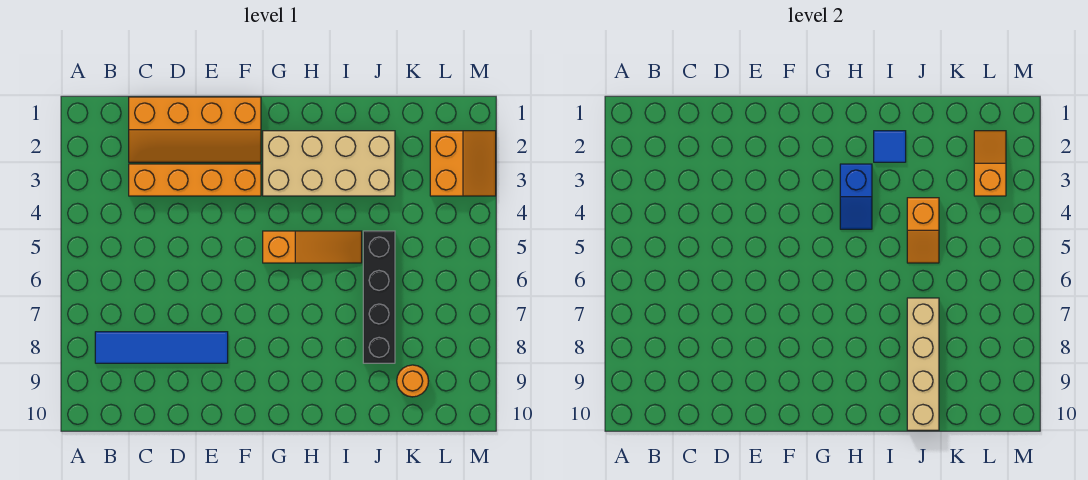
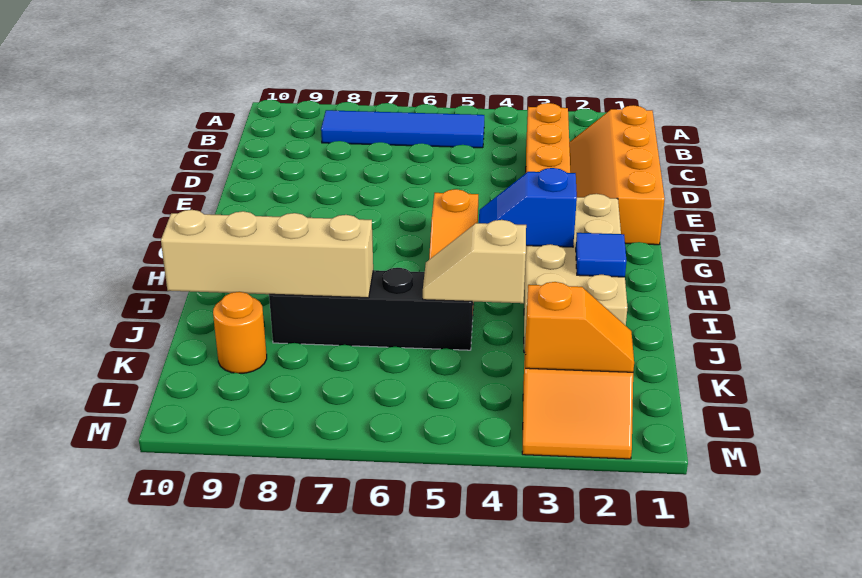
blue tile B8:E8 level 1 -> blue tile B5:B8 level 1
orange slope J4:J5 level 2 top 4 -> tan slope J4:J5 level 2 top 4

